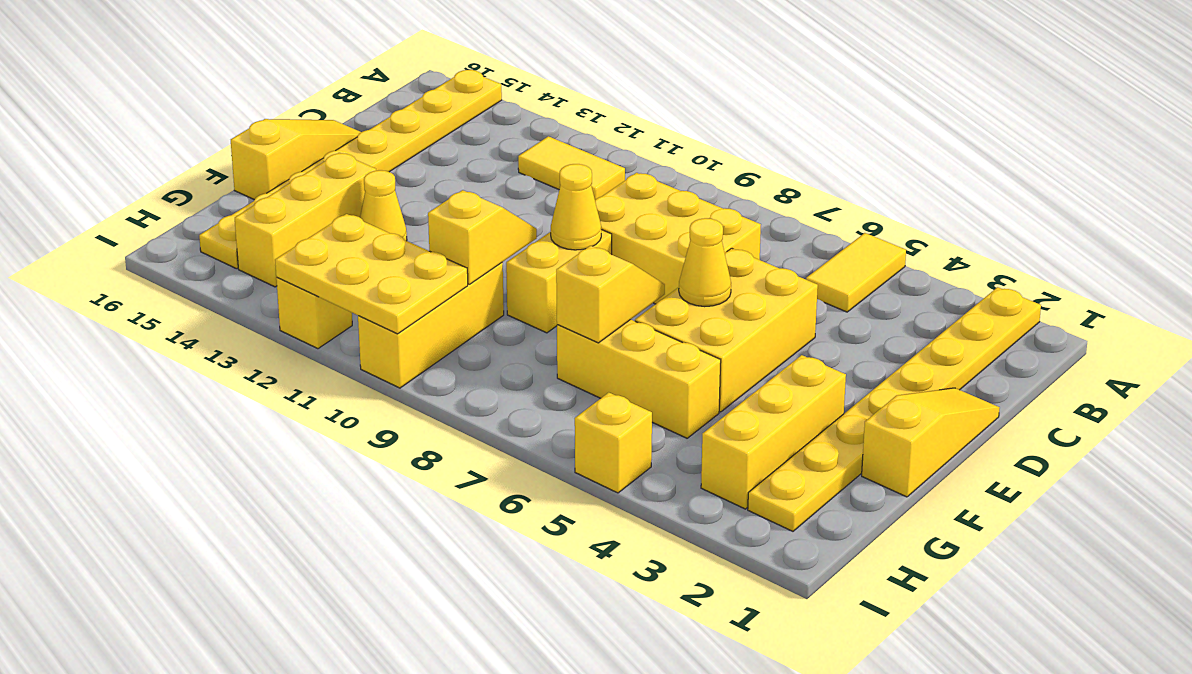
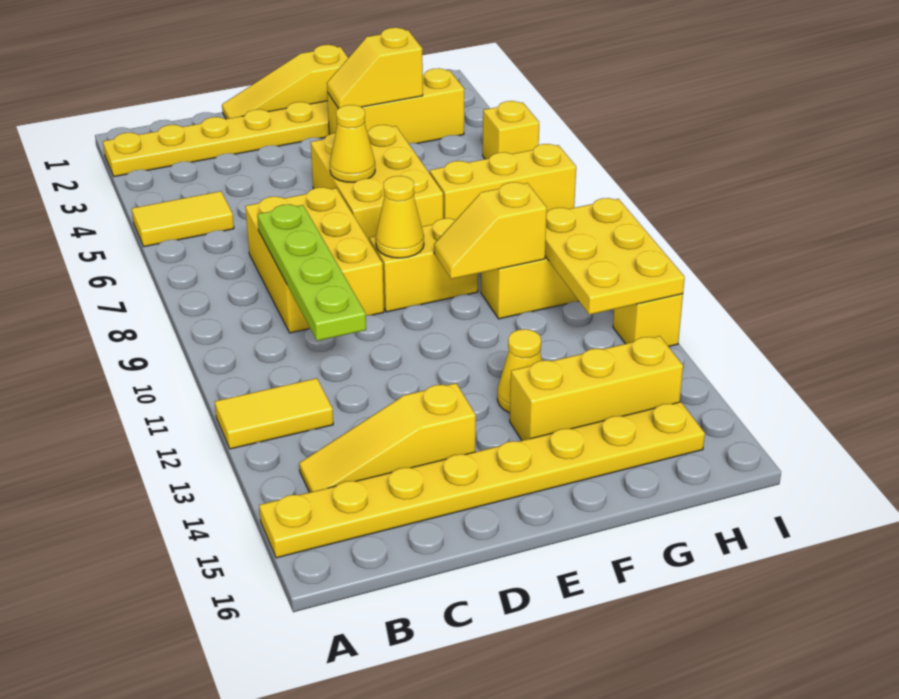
yellow tile B11:B12 level 1 -> yellow tile A12:B12 level 1
none -> lime plate C8:C11 level 2
yellow brick D5:F6 level 1 -> yellow brick E5:F7 level 1
yellow slope D16:F16 level 1 top F -> yellow slope B14:D14 level 1 top D
yellow slope F7:G7 level 2 top G -> yellow slope F3:G3 level 2 top G
yellow brick G5:G7 level 1 -> yellow brick G7:I7 level 1

